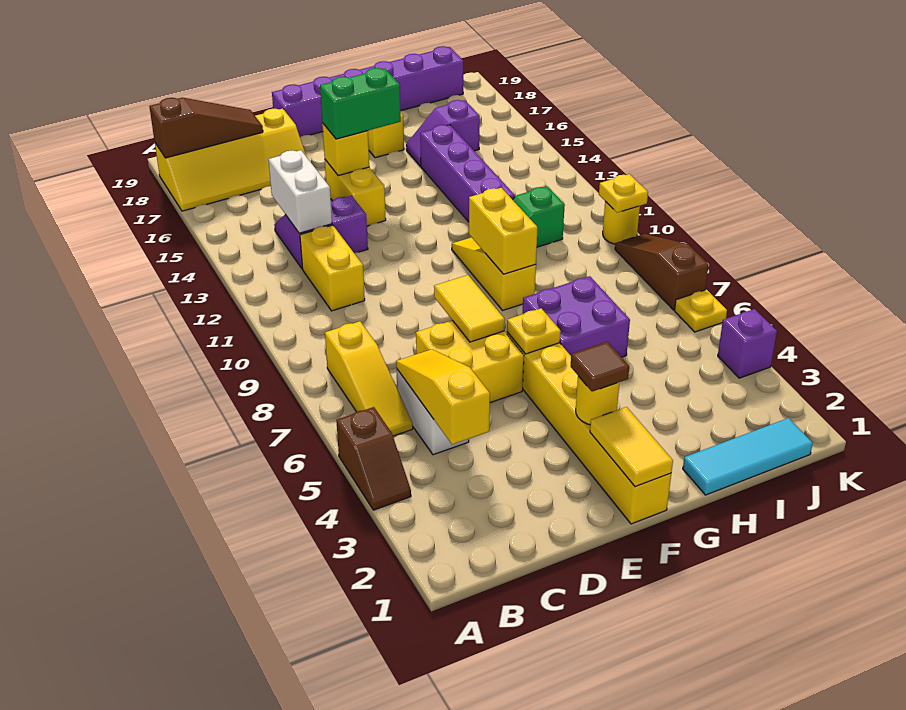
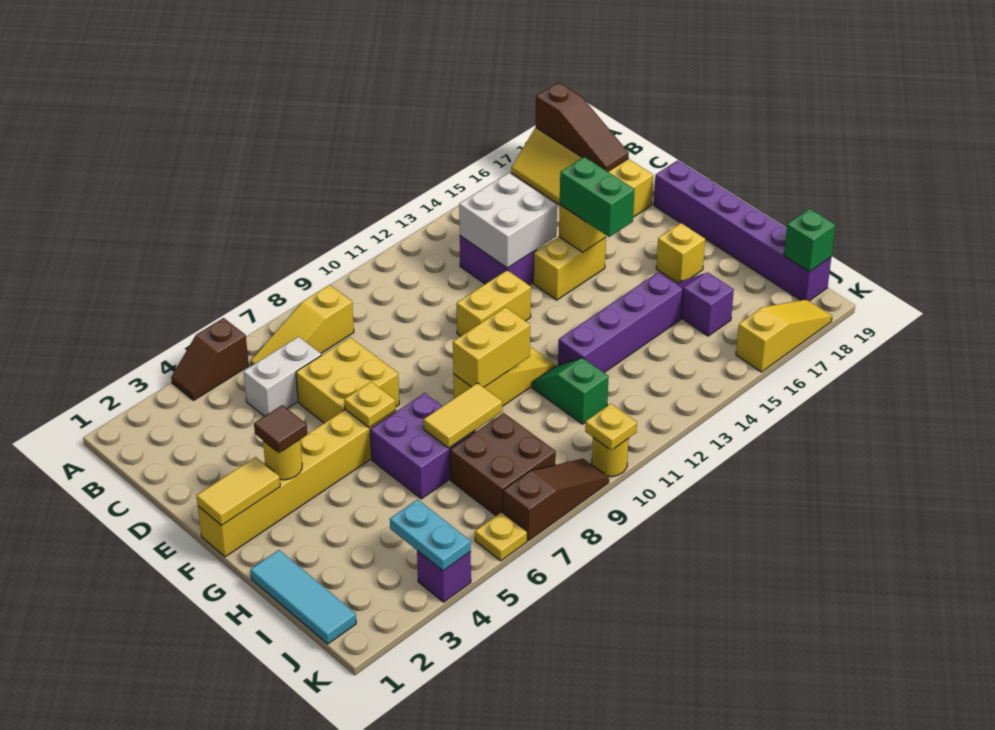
yellow slope C4:C6 level 2 top 4 -> yellow slope K16:K18 level 1 top 16
yellow brick C11:C12 level 1 -> yellow brick E11:E12 level 1
white brick C13:C14 level 2 -> white brick C13:D14 level 2
yellow tile E7:E8 level 2 -> yellow tile H7:H8 level 2
none -> brown brick I7:J8 level 1
none -> cyan plate J4:K4 level 2
none -> green brick J19 level 2

